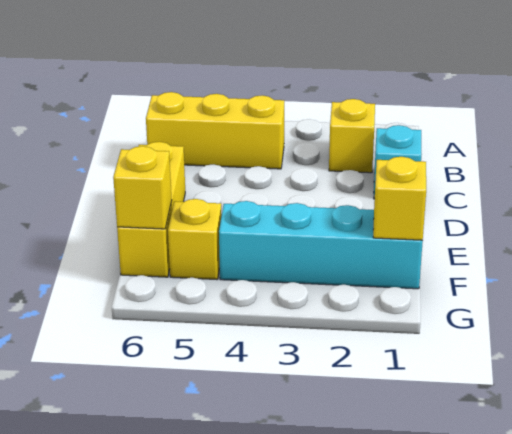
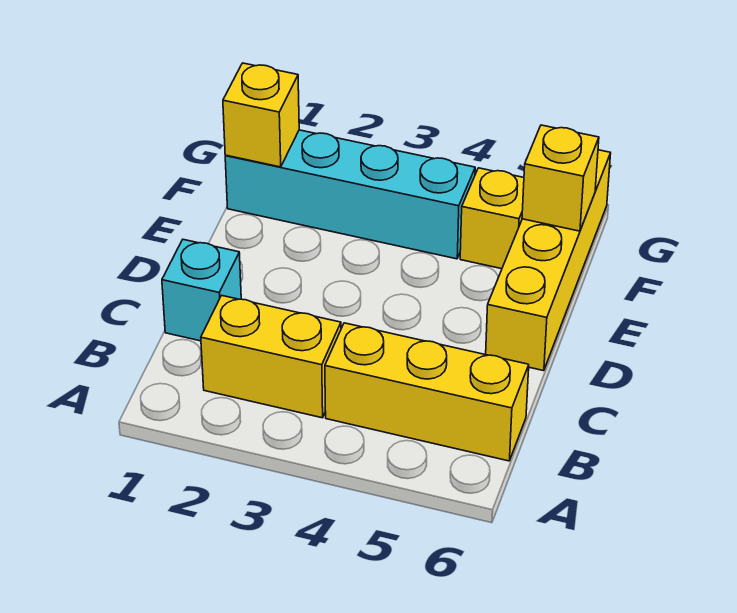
yellow brick B2 level 1 -> yellow brick B2:B3 level 1
yellow brick D6:F6 level 1 -> yellow brick D6:G6 level 1

